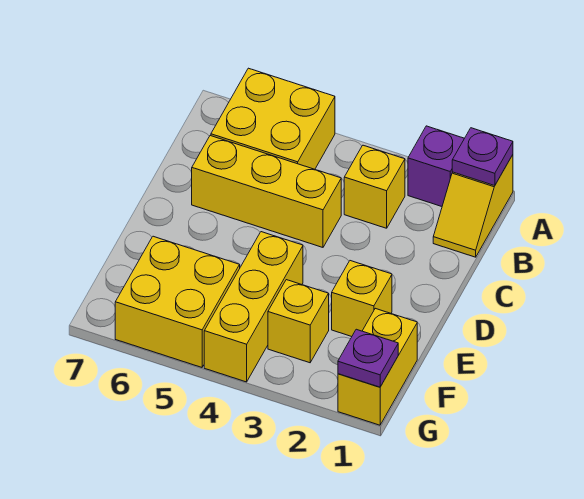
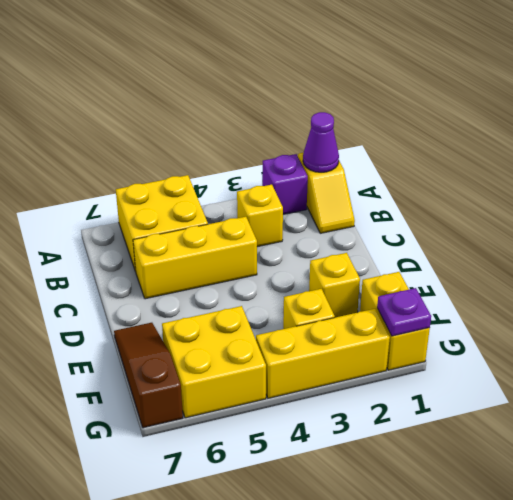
purple plate A1 level 2 -> purple cone A1 level 2
yellow brick E4:G4 level 1 -> yellow brick G2:G4 level 1
none -> brown slope E7:G7 level 1 top G

